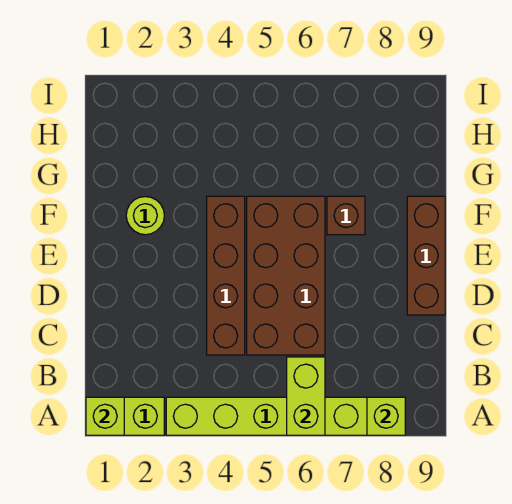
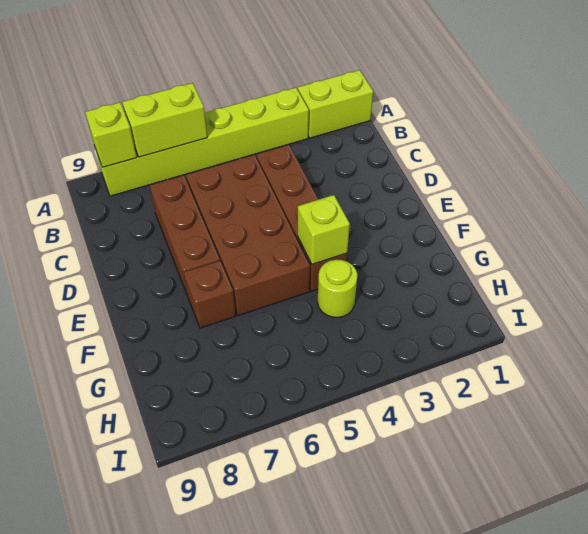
lime brick A1 level 2 -> lime brick F4 level 2
lime brick A6:B6 level 2 -> lime brick A6:A7 level 2
brown brick D9:F9 level 1 -> brown brick C7:E7 level 1
lime round brick F2 level 1 -> lime round brick G4 level 1

